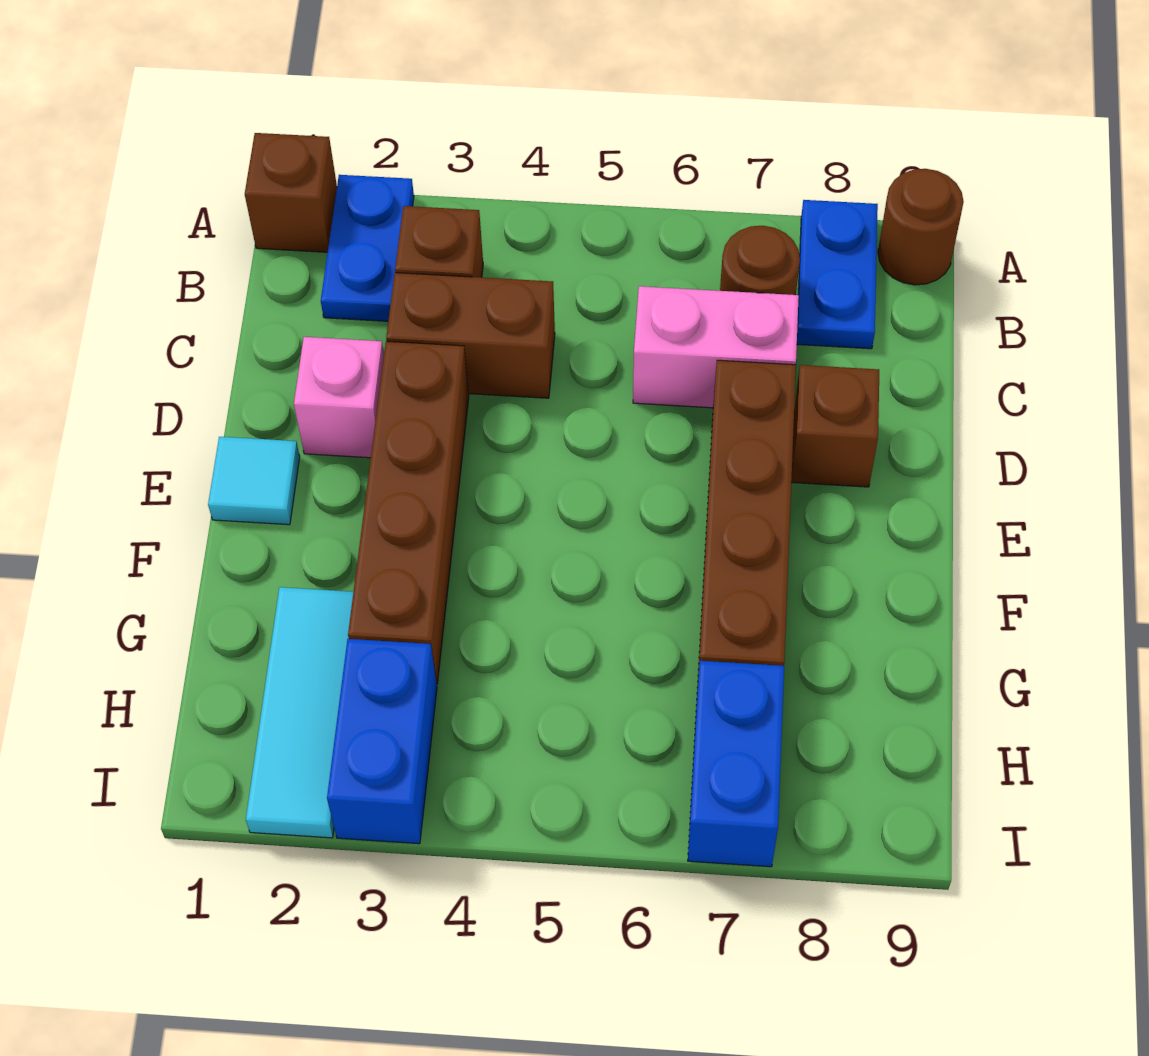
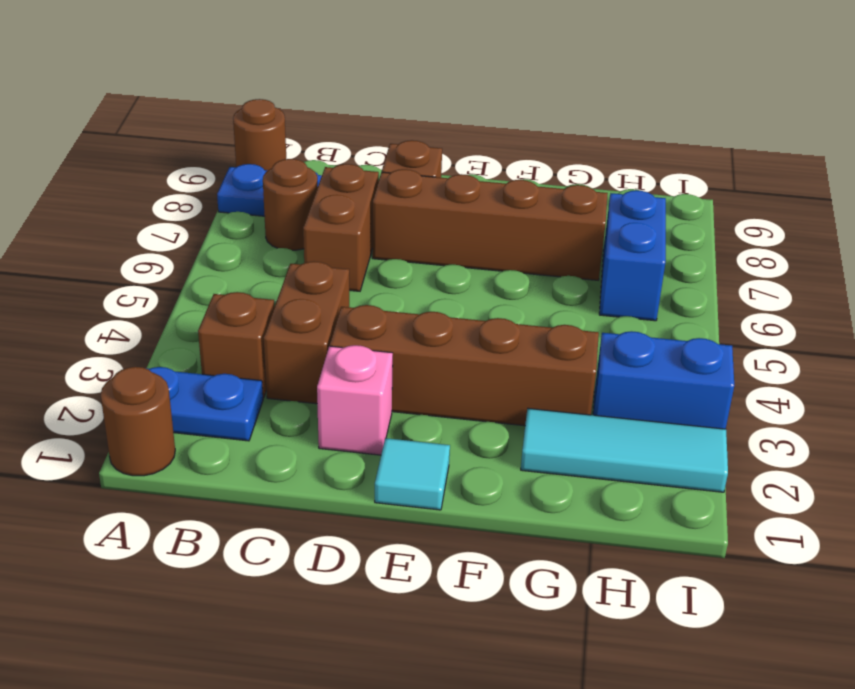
brown brick A1 level 1 -> brown round brick A1 level 1
pink brick C6:C7 level 1 -> brown brick C6:C7 level 1
blue brick H7:I7 level 1 -> blue brick H6:H7 level 1

